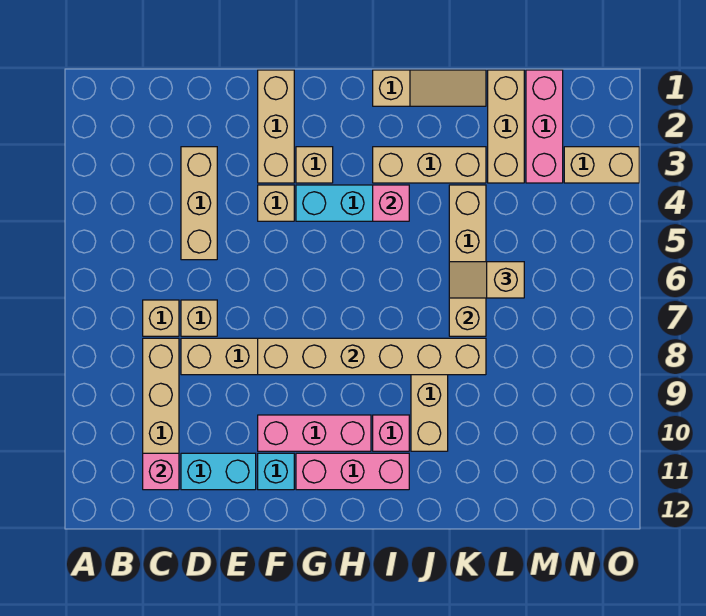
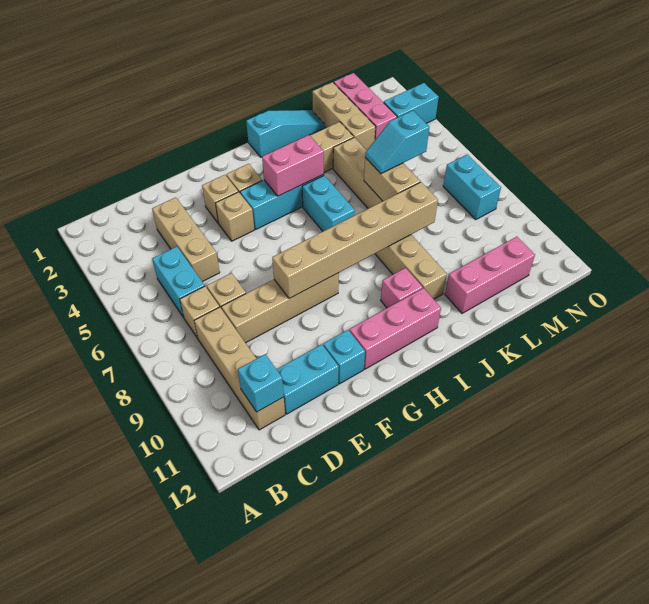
none -> cyan brick C5:C6 level 1
pink brick C11 level 2 -> cyan brick C11 level 2
tan brick F1:F3 level 1 -> tan brick F3 level 1
pink brick F10:H10 level 1 -> pink brick K11:M11 level 1
tan slope I1:K1 level 1 top I -> cyan slope I1:K1 level 1 top I
pink brick I4 level 2 -> pink brick H4:I4 level 2
none -> cyan brick I5:I6 level 1
tan slope K6:L6 level 3 top L -> cyan slope K6:L6 level 3 top L
tan brick N3:O3 level 1 -> cyan brick N3:O3 level 1
none -> cyan brick N7:N8 level 1

